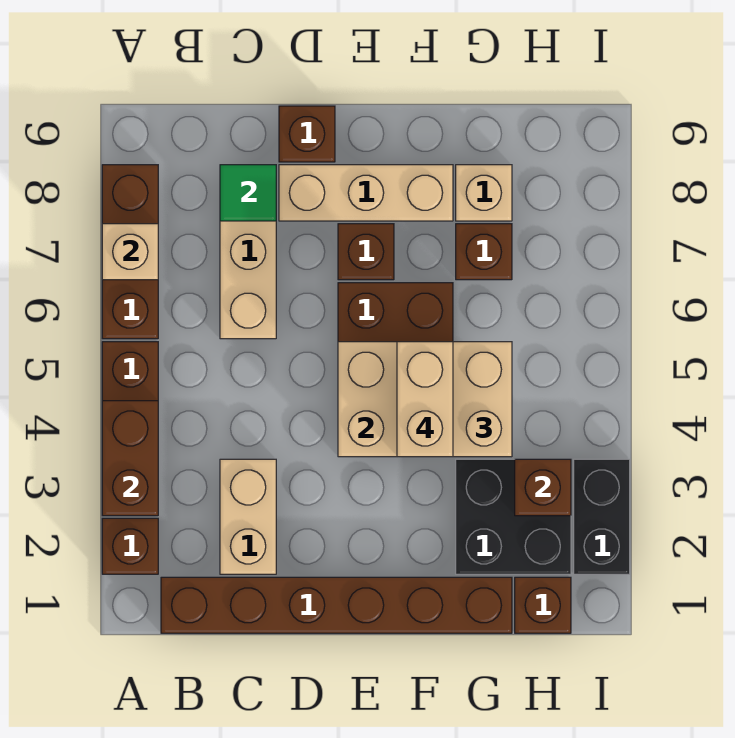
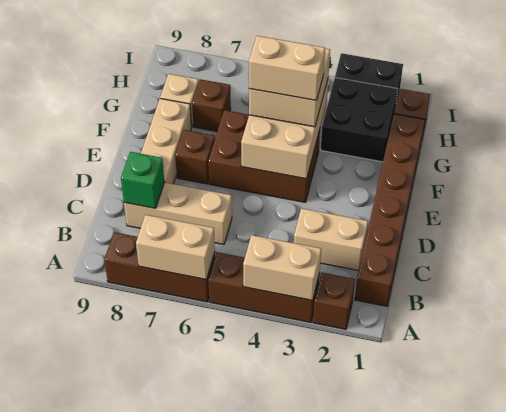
brown brick A3:A4 level 2 -> tan brick A3:A4 level 2
tan brick A7 level 2 -> tan brick A6:A7 level 2
green tile C8 level 2 -> green brick C8 level 2
brown brick D9 level 1 -> none
brown brick H3 level 2 -> none

